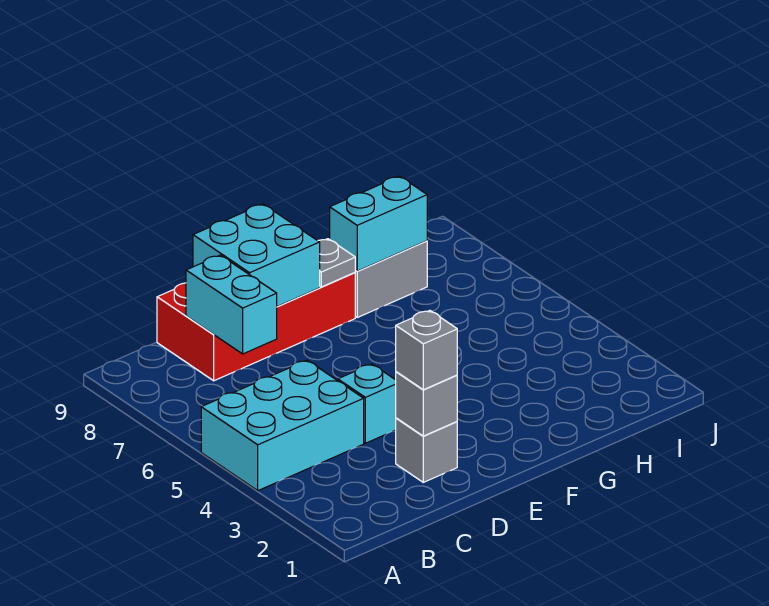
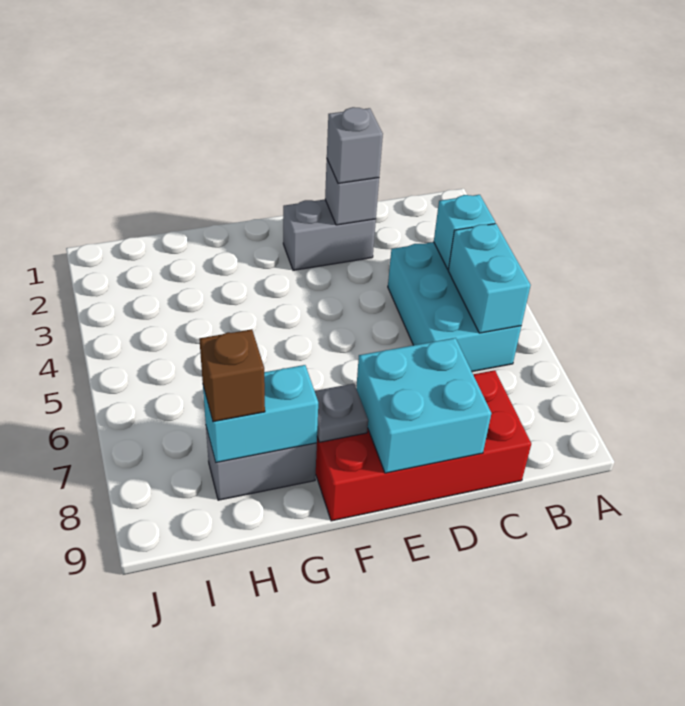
cyan brick A4:C5 level 1 -> cyan brick B4:C6 level 1
cyan brick C7:C8 level 2 -> cyan brick B5:B6 level 2
grey brick D2 level 1 -> grey brick D2:E2 level 1
cyan brick D4 level 1 -> cyan brick B4 level 2
none -> brown brick H8 level 3

